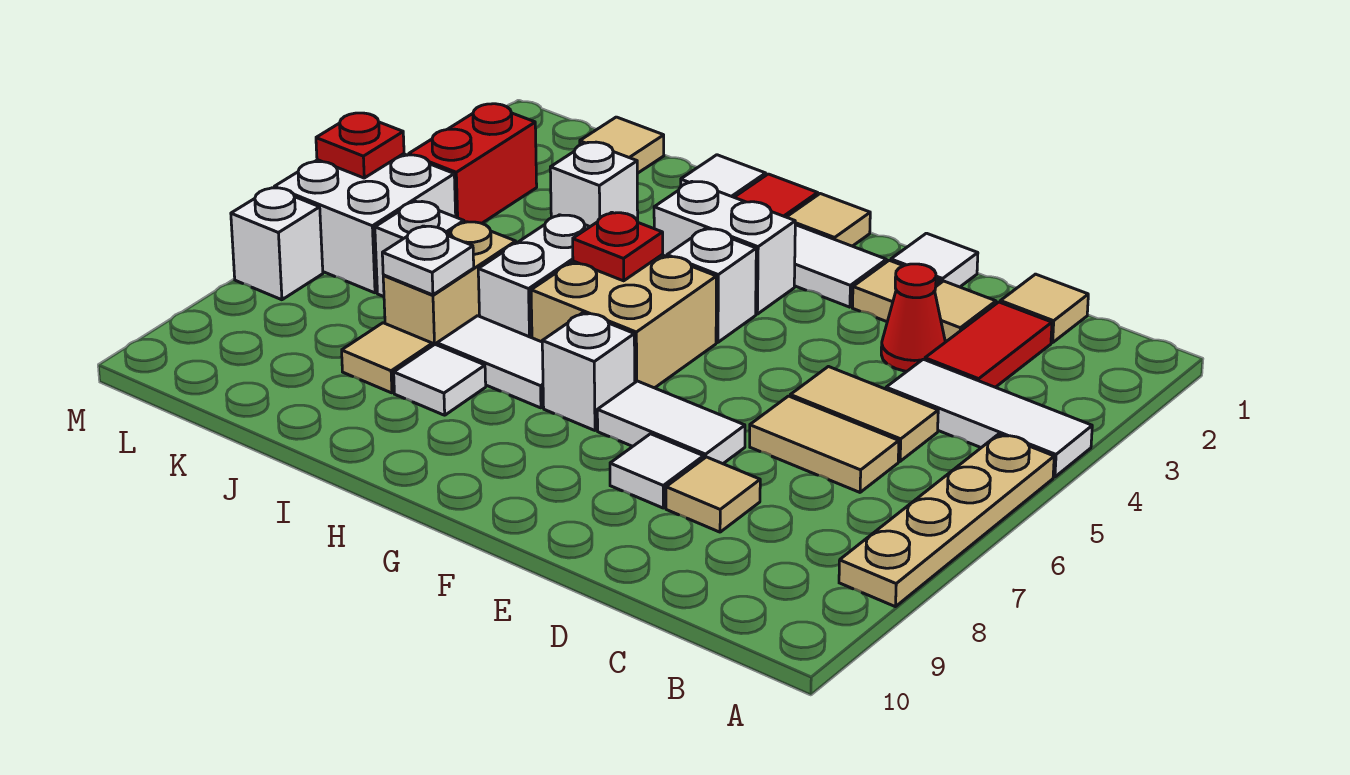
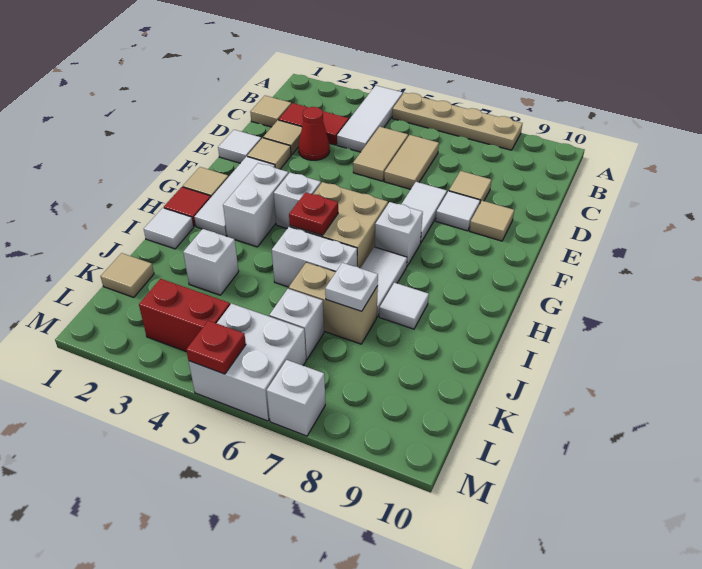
tan tile J8 level 1 -> tan tile E9 level 1

